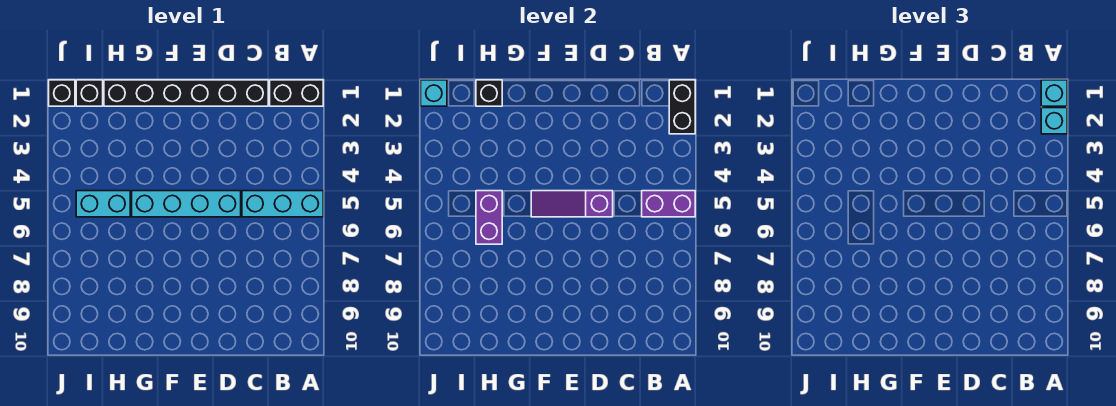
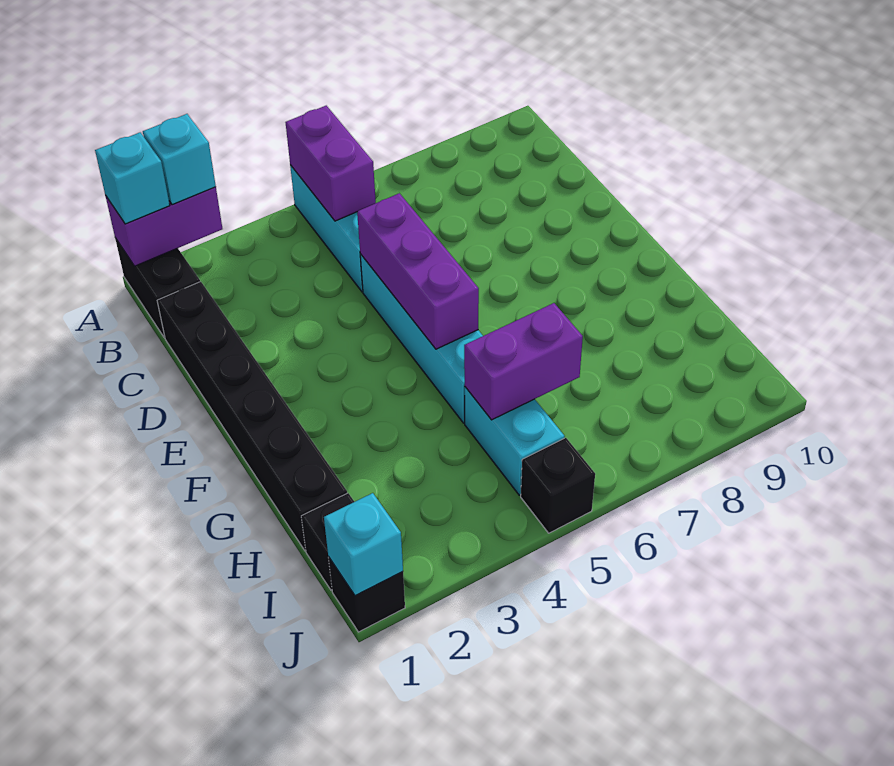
black brick A1:A2 level 2 -> purple brick A1:A2 level 2
purple slope D5:F5 level 2 top D -> purple brick D5:F5 level 2
black brick H1 level 2 -> black brick J5 level 1

